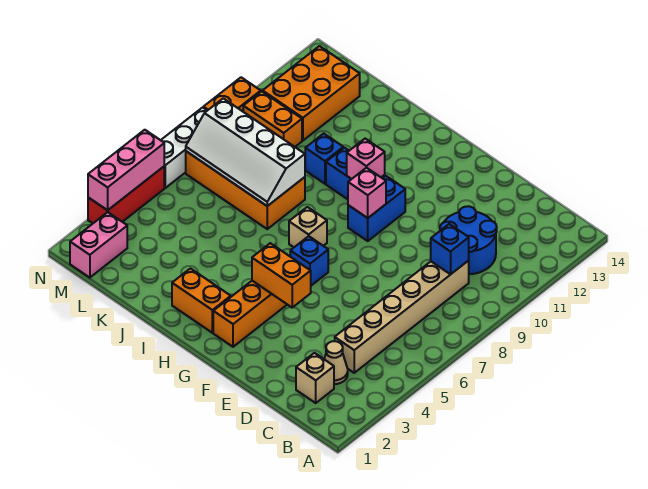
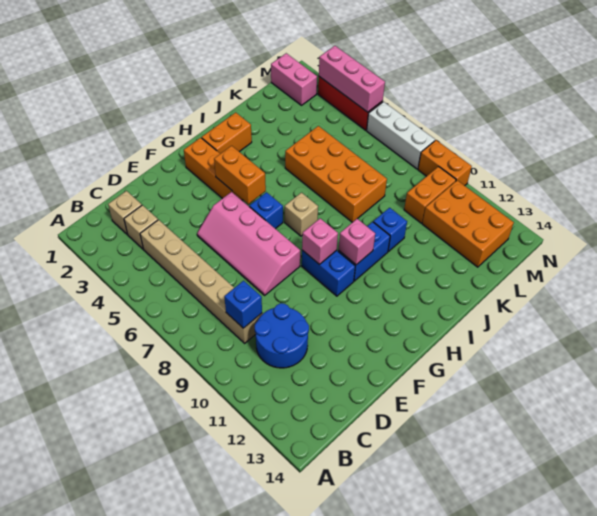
tan cone C3 level 1 -> tan brick C3 level 1
none -> pink slope E5:F8 level 1 top F
orange brick F4:G4 level 2 -> orange brick G4:G5 level 2
orange brick J7:M8 level 1 -> orange brick J5:K8 level 1
white slope J7:M8 level 2 top 8 -> none

